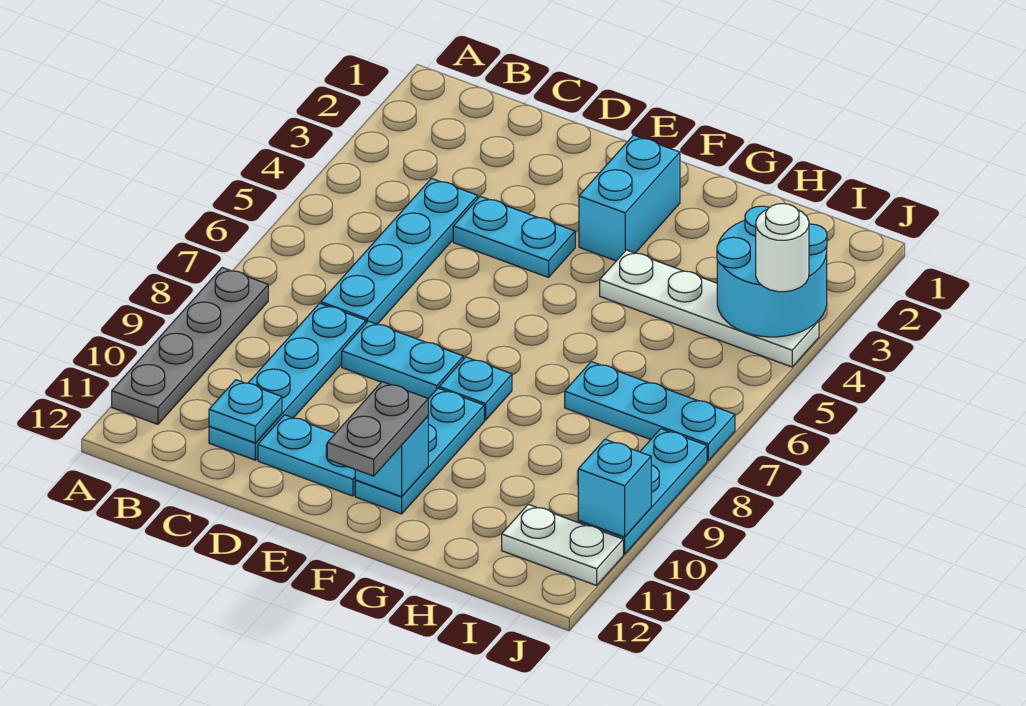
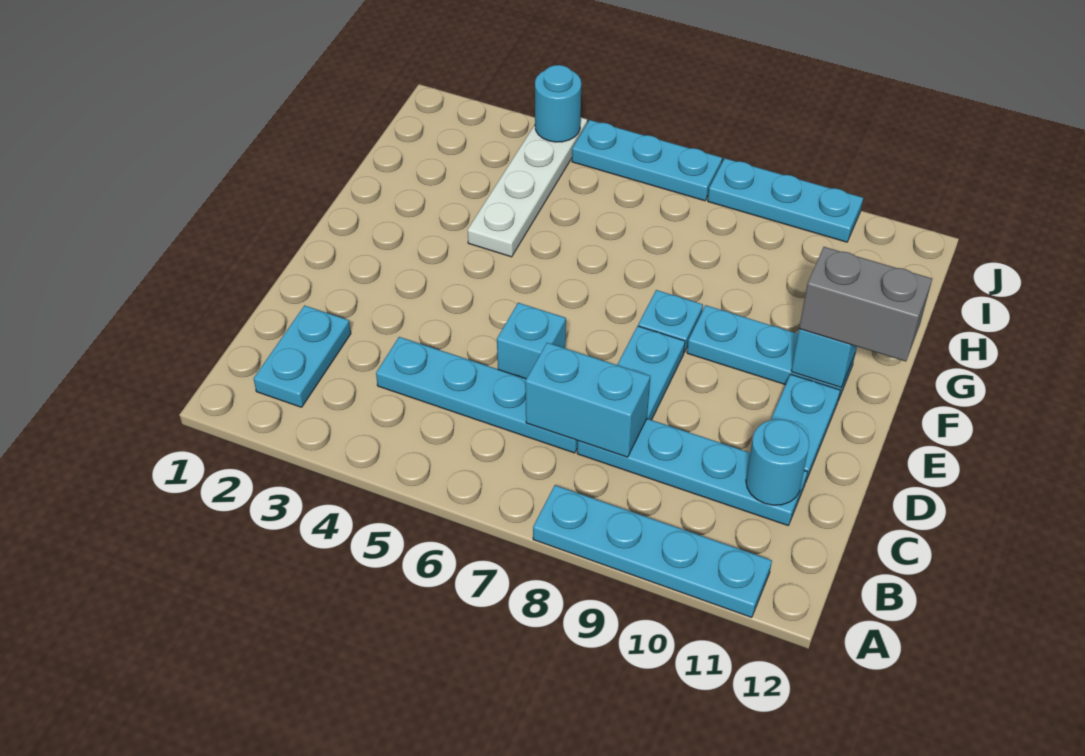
grey plate A8:A11 level 1 -> cyan plate A8:A11 level 1
cyan plate C11 level 2 -> cyan round brick C11 level 2
cyan plate D4:E4 level 1 -> cyan plate B2:C2 level 1
cyan brick F2:F3 level 1 -> cyan brick C7:C8 level 2
grey plate F11:F12 level 3 -> grey brick F11:F12 level 3
cyan plate H7:J7 level 1 -> cyan plate J5:J7 level 1
cyan round brick I3:J4 level 2 -> cyan round brick J4 level 2
white plate I11:J11 level 1 -> none
white round brick J4 level 3 -> none
cyan brick J10 level 2 -> cyan brick D6 level 1

